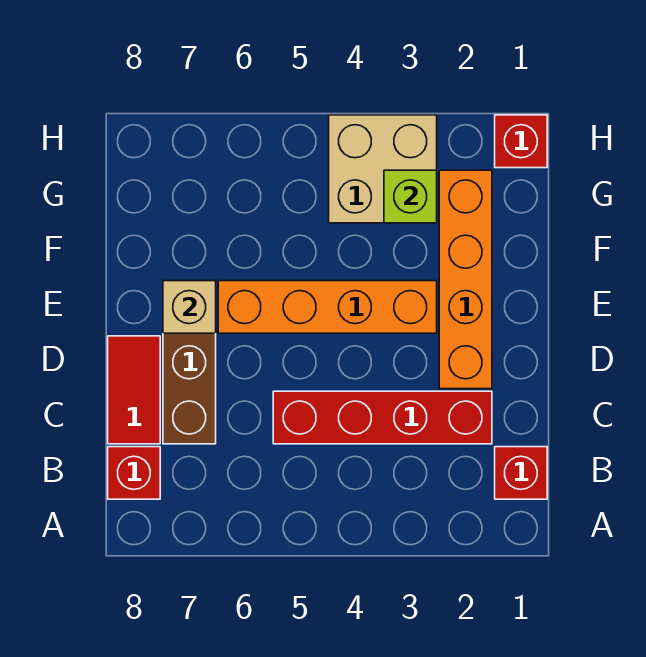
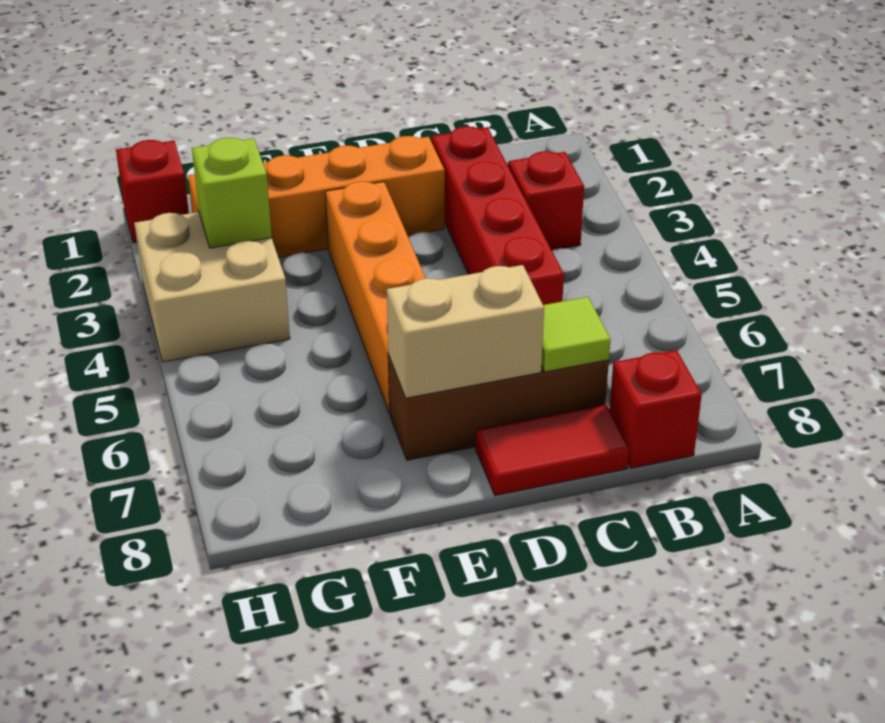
red brick B1 level 1 -> red brick B3 level 1
none -> lime tile C7 level 2
tan brick E7 level 2 -> tan brick D7:E7 level 2

